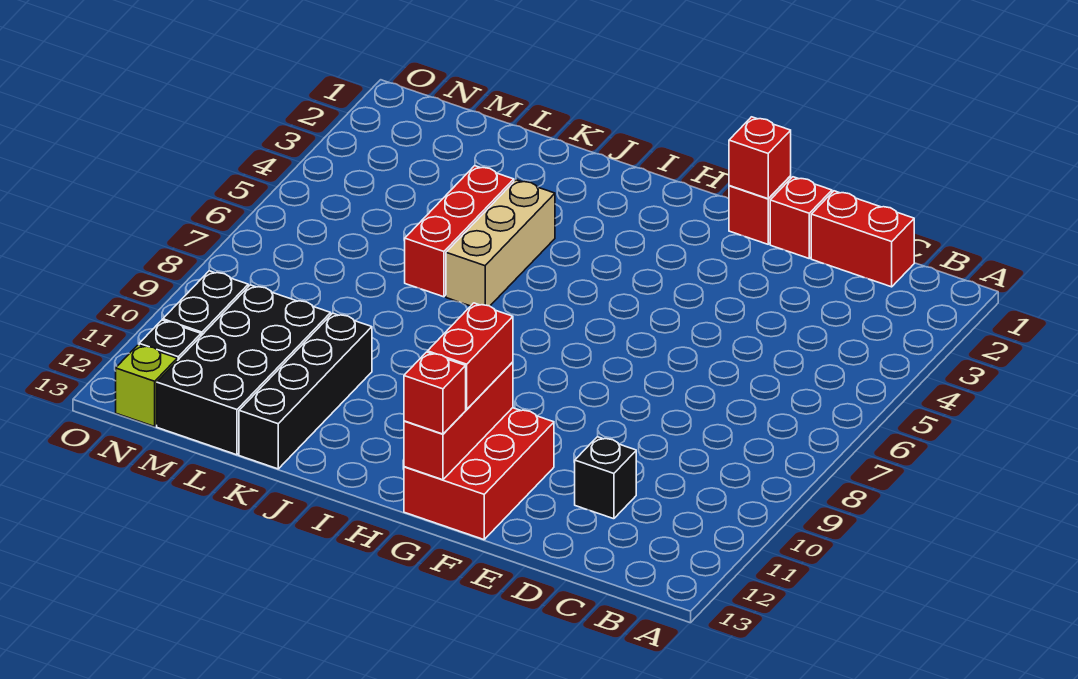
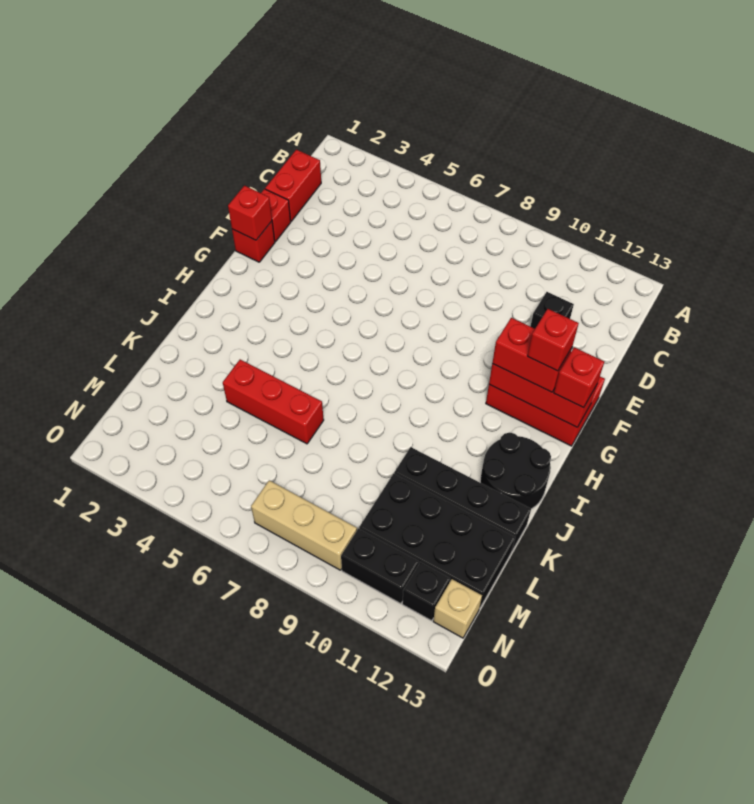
none -> red brick G12 level 4
none -> black round brick I12:J13 level 1
tan brick J4:J6 level 1 -> tan brick N7:N9 level 1
lime brick N13 level 1 -> tan brick N13 level 1

